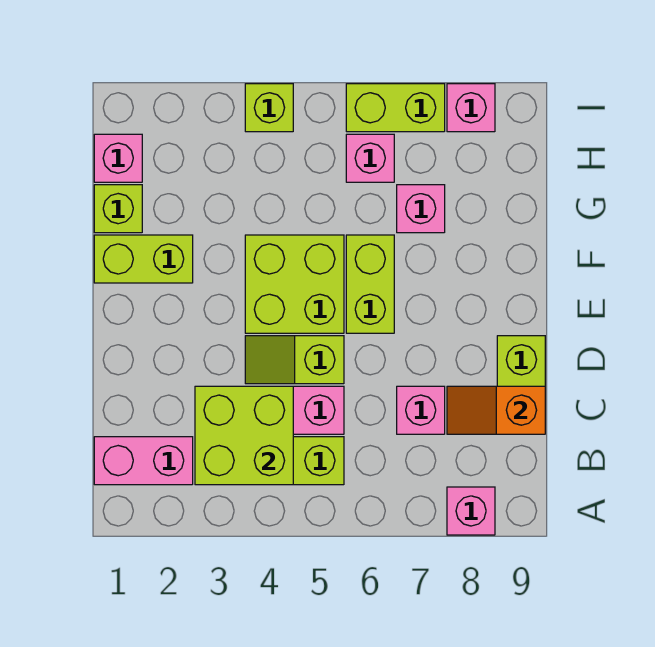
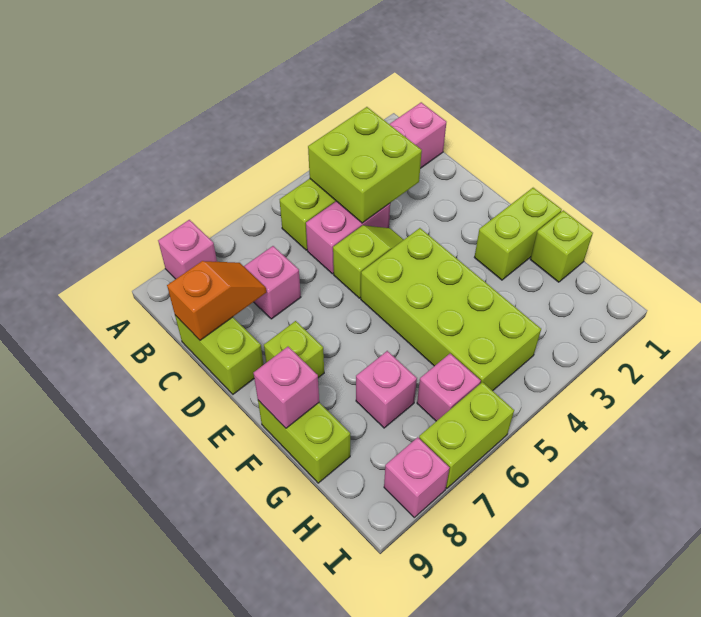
lime brick E4:F5 level 1 -> lime brick E4:H5 level 1
lime brick E6:F6 level 1 -> lime brick F9:G9 level 1
pink brick H1 level 1 -> pink brick F9 level 2
lime brick I4 level 1 -> lime brick E8 level 1

